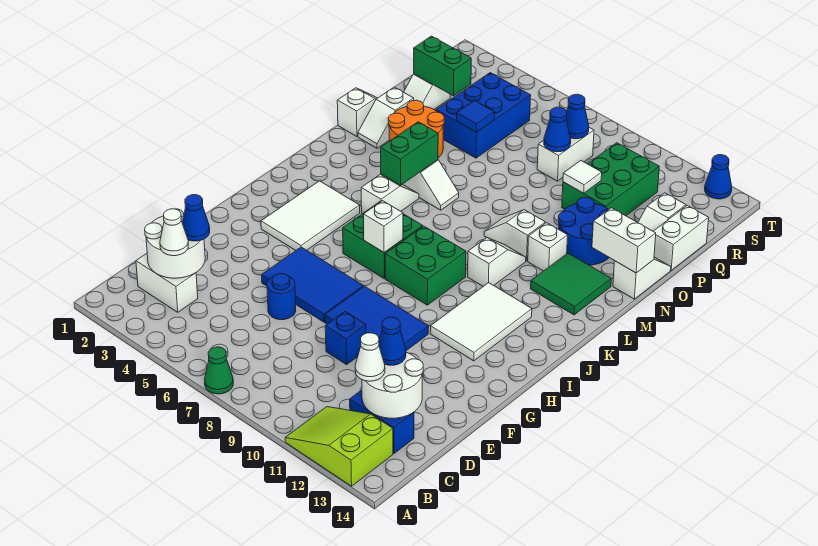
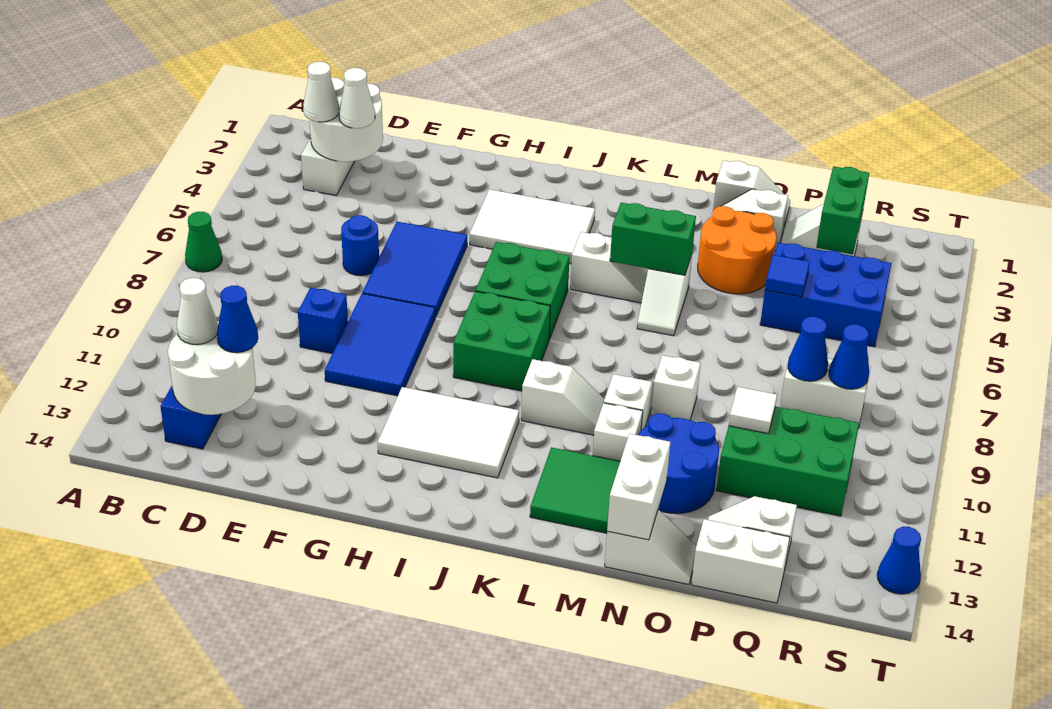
lime slope A11:B13 level 1 top 13 -> none
blue cone D3 level 3 -> white cone D3 level 3
white brick I7 level 2 -> white brick N9 level 1

